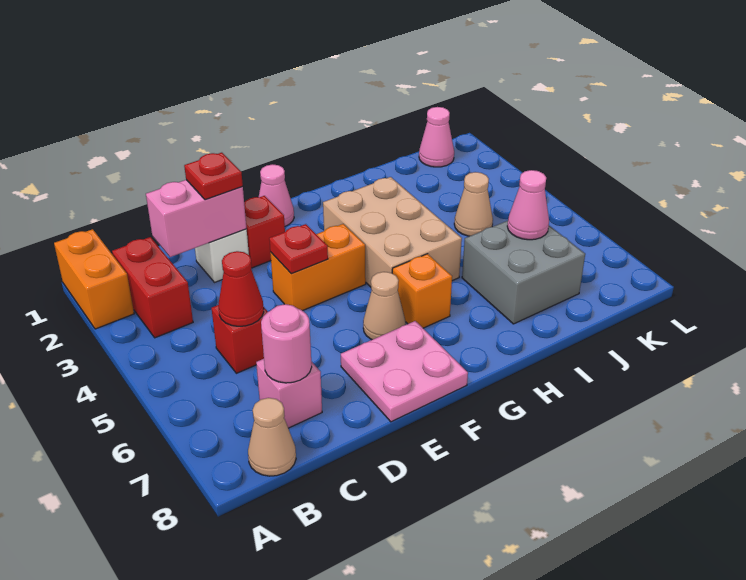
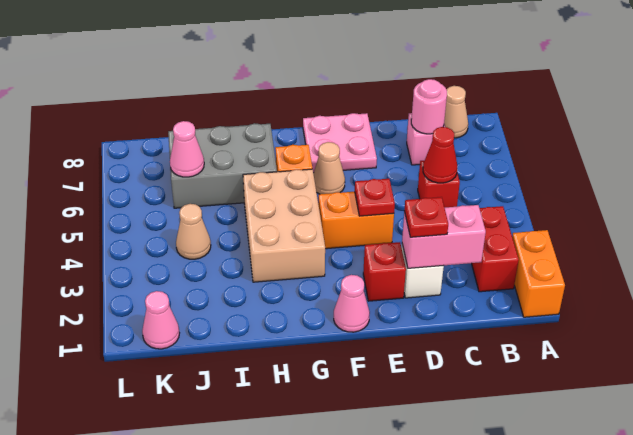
grey brick I6:J7 level 1 -> grey brick H6:J7 level 1

